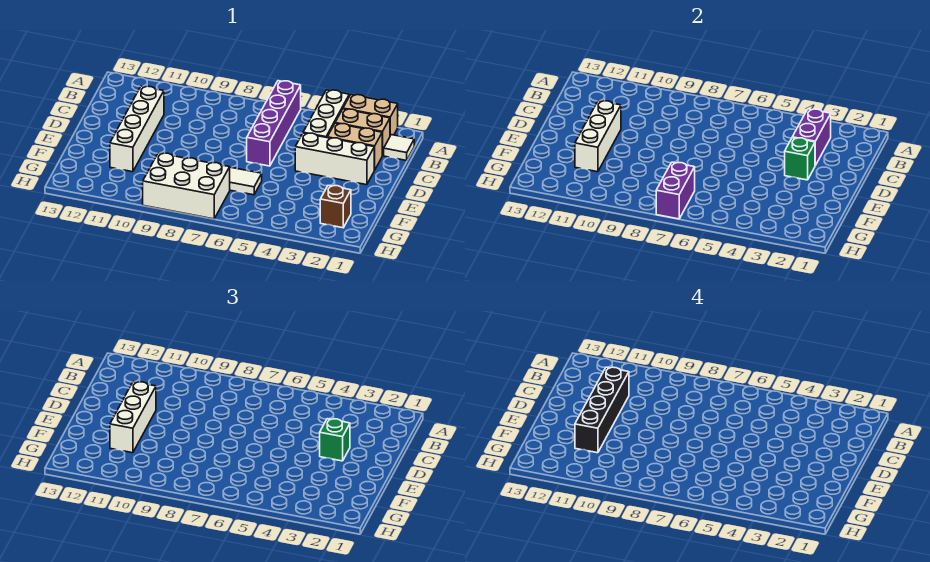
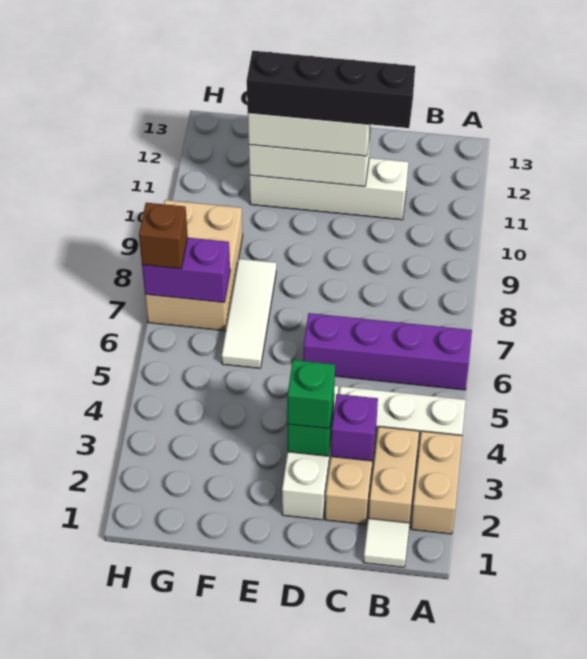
purple brick B3:C3 level 2 -> purple brick C3 level 2
brown brick G2 level 1 -> brown brick H7 level 3
white brick G7:H9 level 1 -> tan brick G7:H9 level 1

